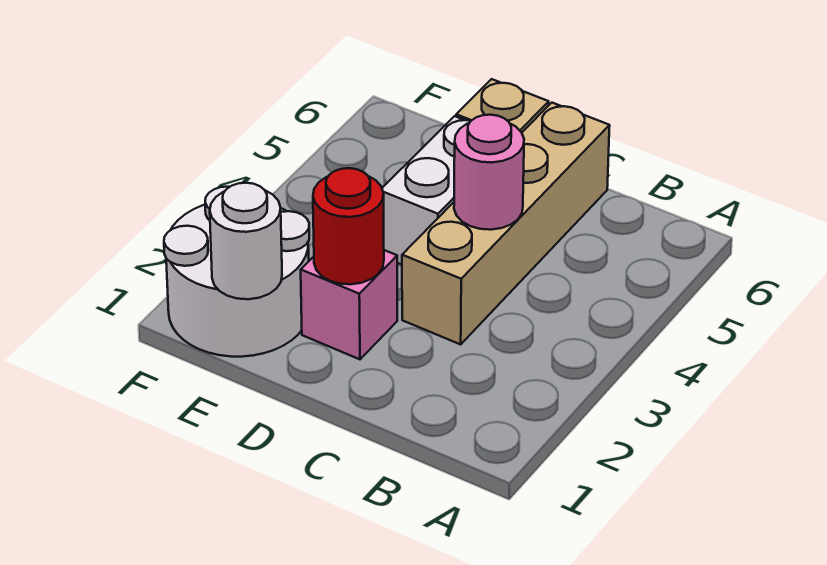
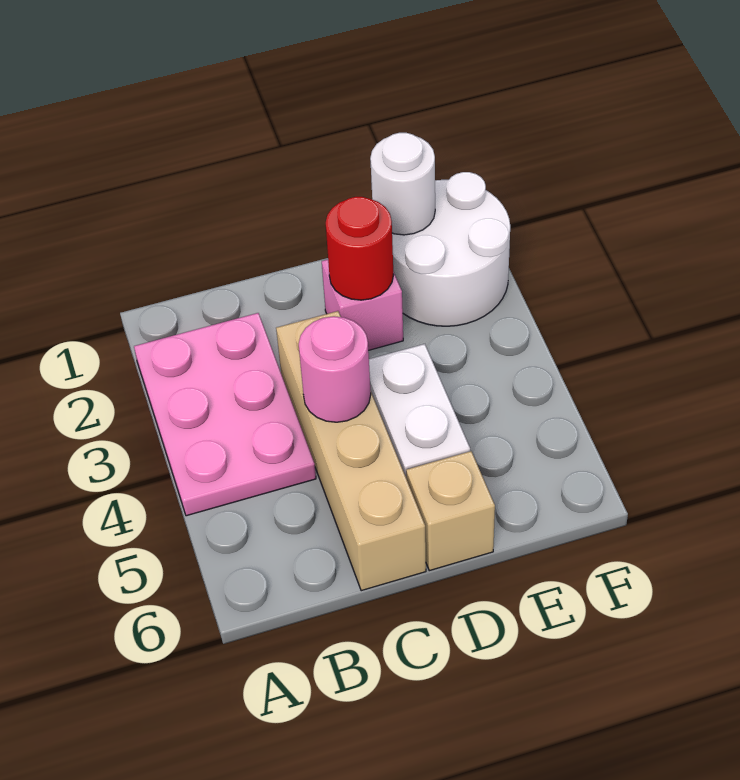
none -> pink plate A2:B4 level 1

